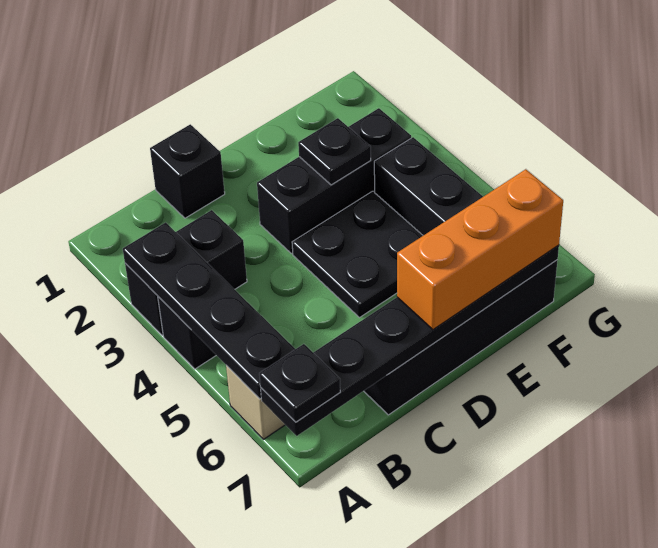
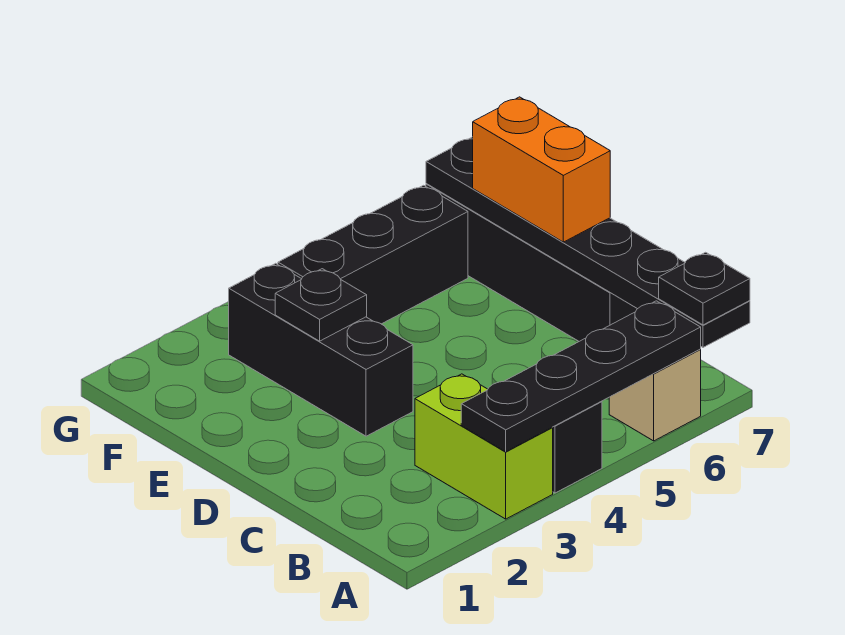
black brick A3:B3 level 1 -> lime brick A3:B3 level 1
black brick C1 level 1 -> none
black plate D4:E5 level 1 -> none
orange brick D7:F7 level 3 -> orange brick D7:E7 level 3

